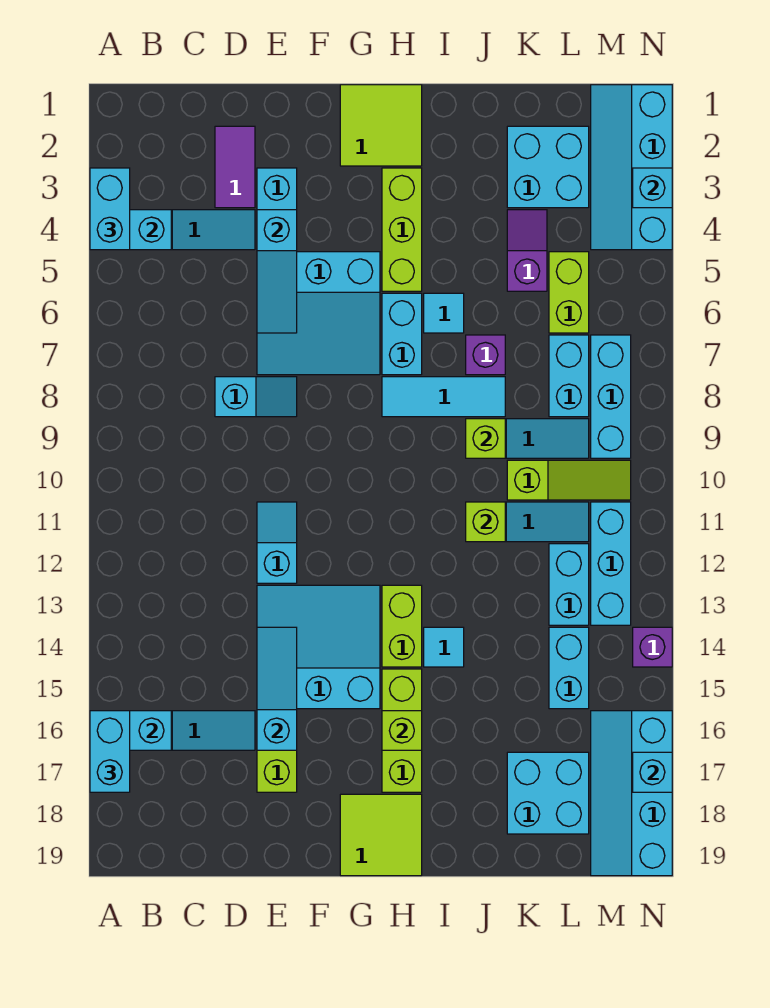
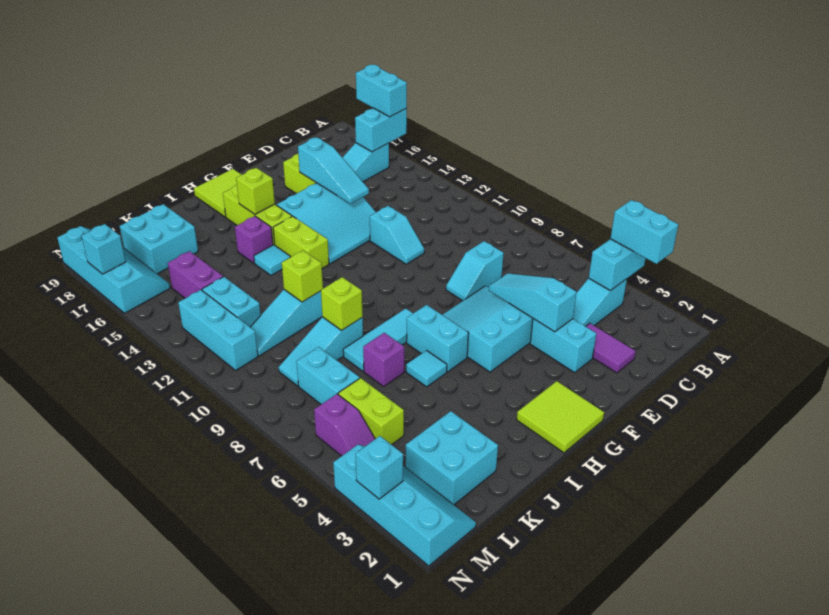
lime brick H3:H5 level 1 -> none
purple slope K4:K5 level 1 top 5 -> purple slope M5:M6 level 1 top 6
lime slope K10:M10 level 1 top K -> none
cyan brick L14:L15 level 1 -> purple brick L14:L15 level 1
cyan brick M7:M9 level 1 -> none
purple brick N14 level 1 -> purple brick I15 level 1

